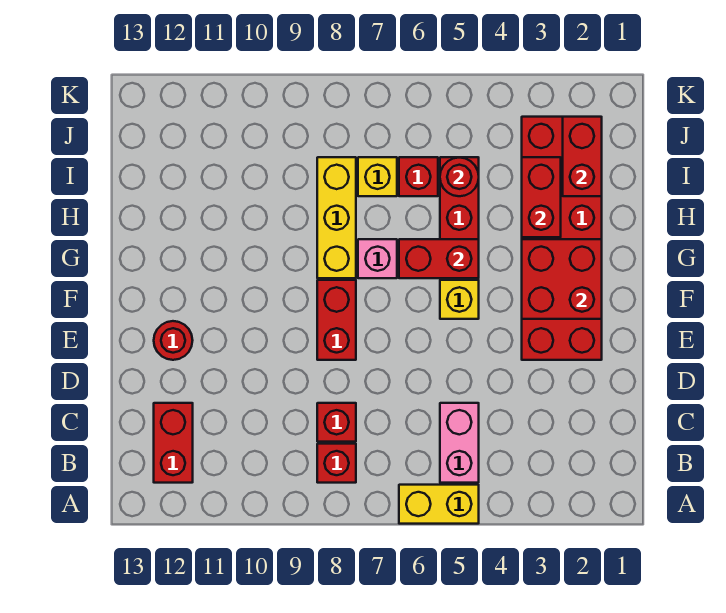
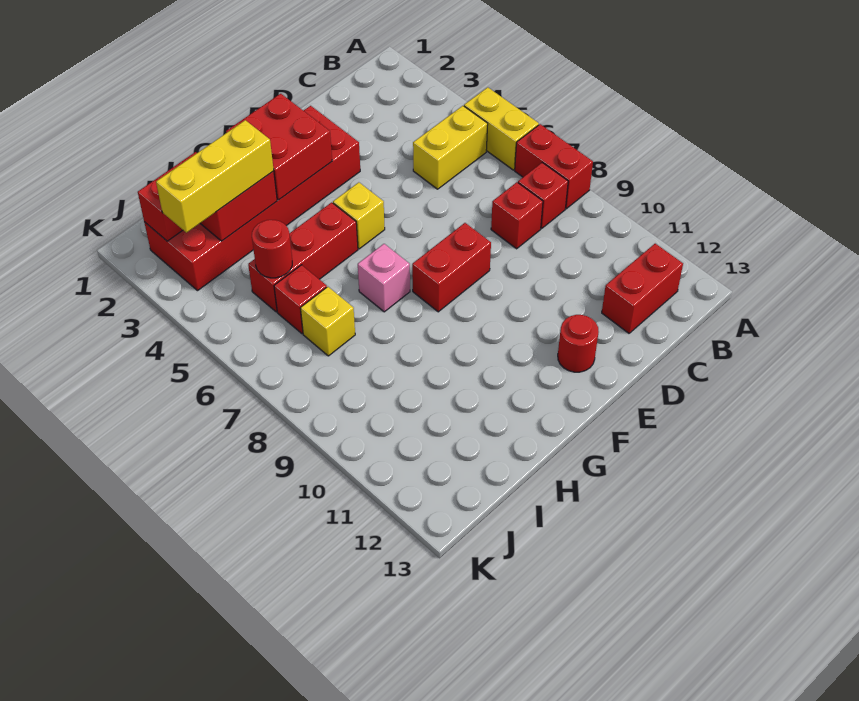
pink brick B5:C5 level 1 -> yellow brick B5:C5 level 1
red brick G5:G6 level 2 -> red brick A7:A8 level 1
yellow brick G8:I8 level 1 -> yellow brick H3:J3 level 3

